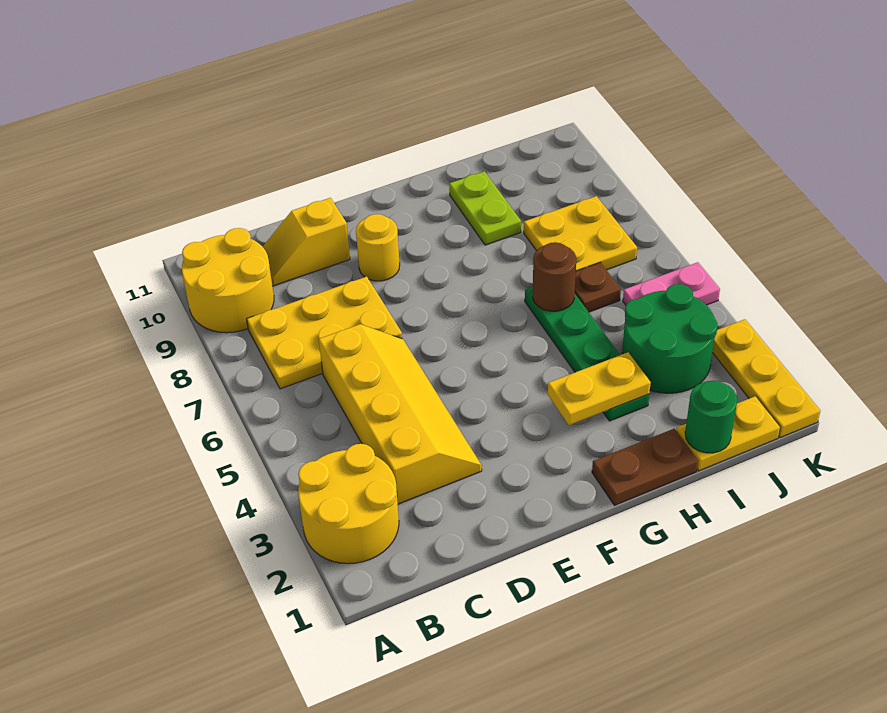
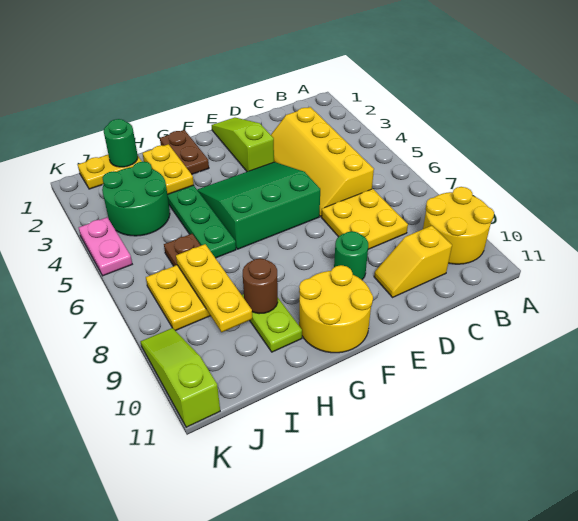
yellow round brick A2:B3 level 1 -> yellow round brick F10:G11 level 1
yellow plate B7:D8 level 1 -> yellow plate C7:D8 level 1
yellow slope C10:D10 level 1 top D -> yellow slope C10:D10 level 1 top C
none -> lime slope E1:E3 level 1 top 3
none -> green slope E4:G6 level 1 top 6
yellow round brick E9 level 1 -> green round brick E9 level 1
brown plate G1:H1 level 1 -> brown plate G1:G2 level 1
yellow plate G3:H3 level 2 -> yellow plate H2:H3 level 2
brown round brick H6 level 2 -> brown round brick H9 level 2
pink plate J5:K5 level 1 -> pink plate K4:K5 level 1
yellow plate K1:K3 level 1 -> yellow plate I7:I9 level 2
none -> lime slope K9:K11 level 1 top 11

